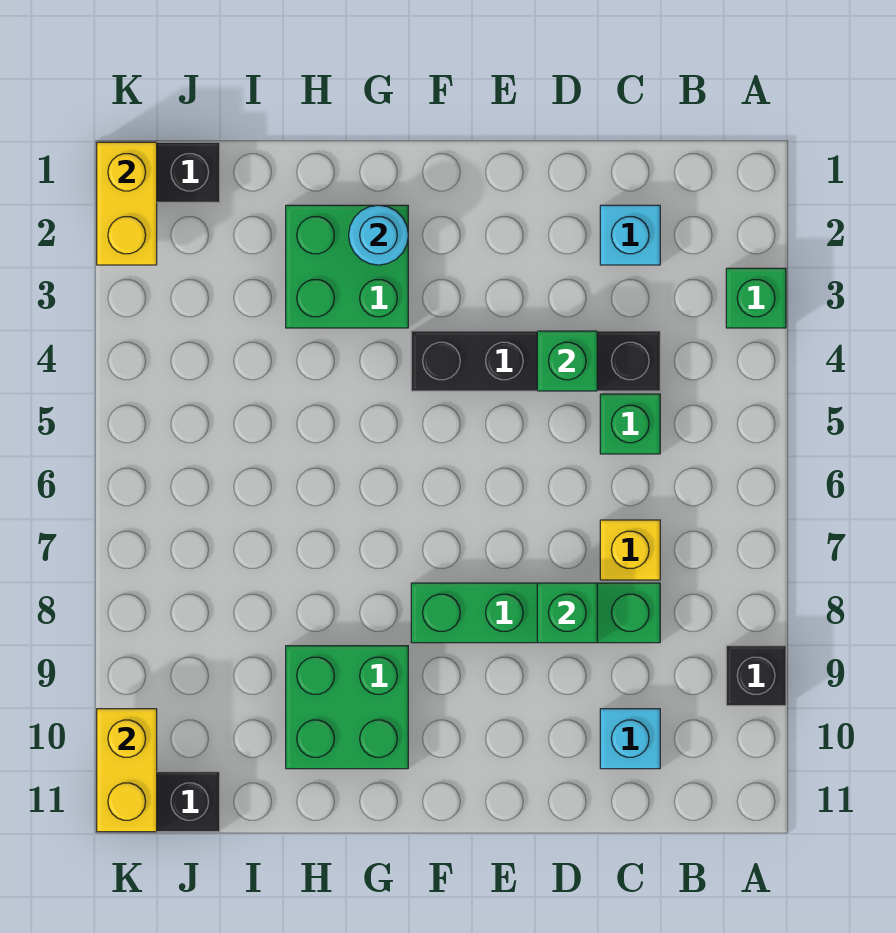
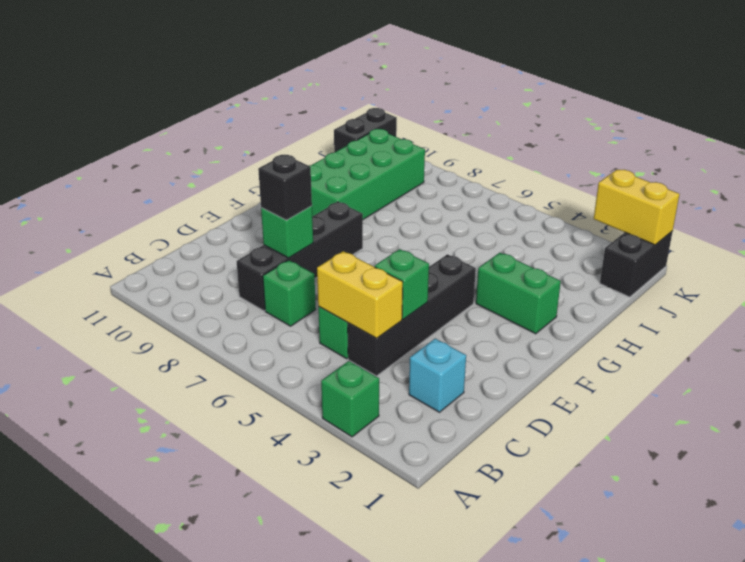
black brick A9 level 1 -> black brick D8 level 3
yellow brick C7 level 1 -> green brick C7 level 1
green brick C8:F8 level 1 -> black brick C8:F8 level 1
cyan brick C10 level 1 -> none
green brick G2:H3 level 1 -> green brick G2:G3 level 1
cyan round brick G2 level 2 -> none
green brick G9:H10 level 1 -> green brick G9:J10 level 1
yellow brick K10:K11 level 2 -> yellow brick C4:C5 level 2

